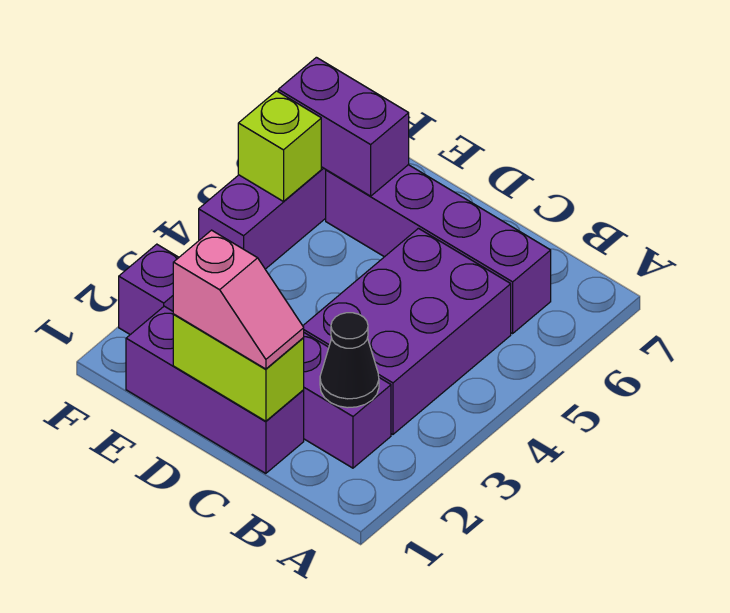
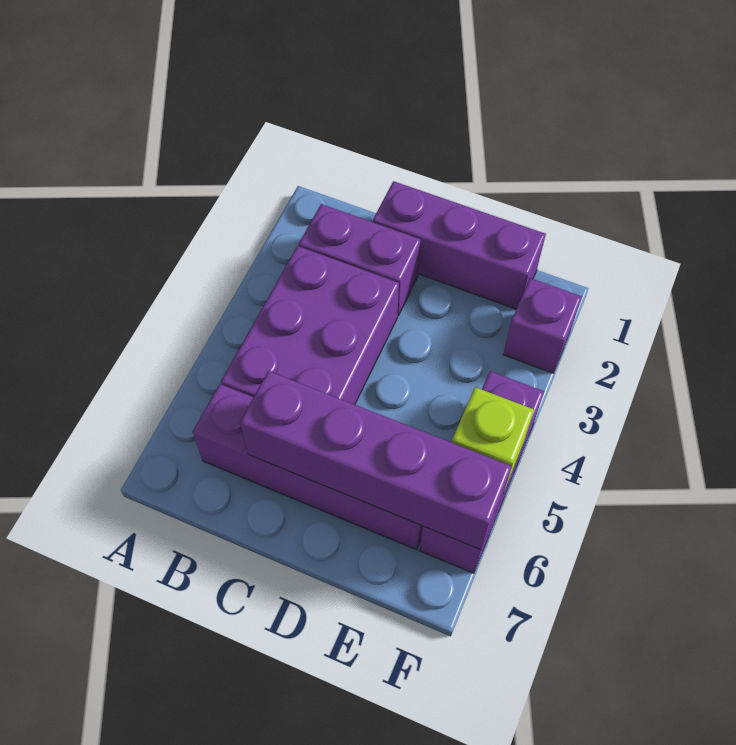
black cone B2 level 2 -> none
lime brick C1:D1 level 2 -> none
pink slope C1:D1 level 3 top D -> none
purple brick E6:F6 level 2 -> purple brick C6:F6 level 2

